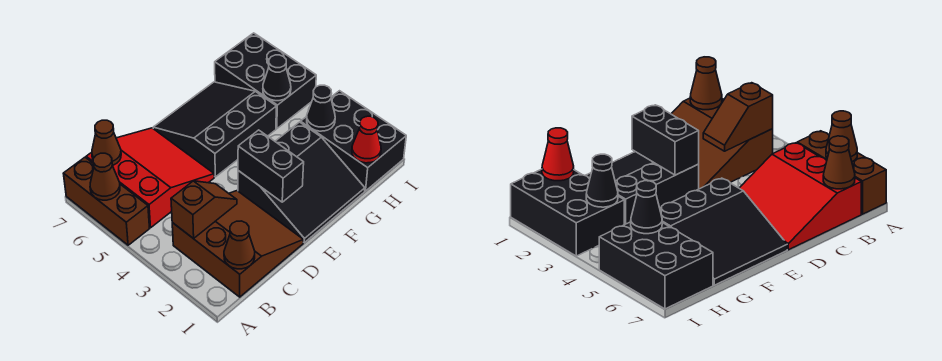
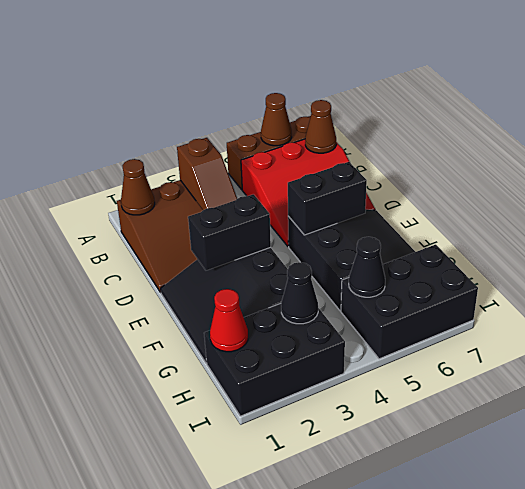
none -> black brick E5:E6 level 2

